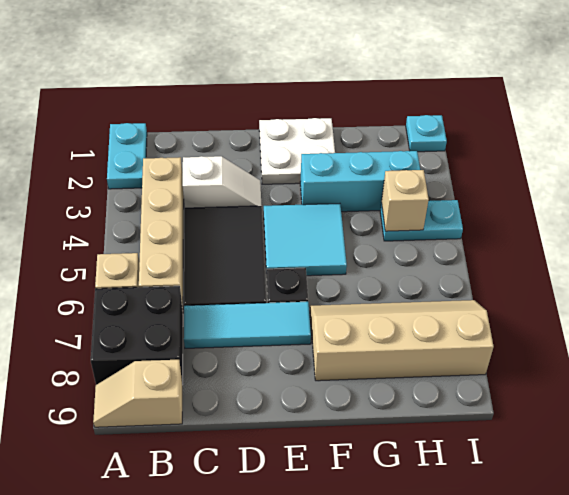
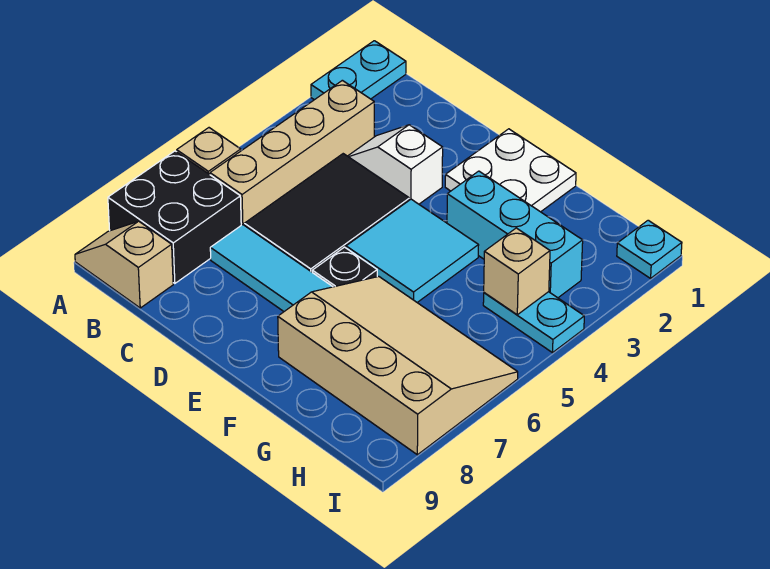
white slope C3:D3 level 1 top C -> white slope C3:D3 level 1 top D
tan slope F7:I8 level 1 top 8 -> tan slope F6:I8 level 1 top 8

